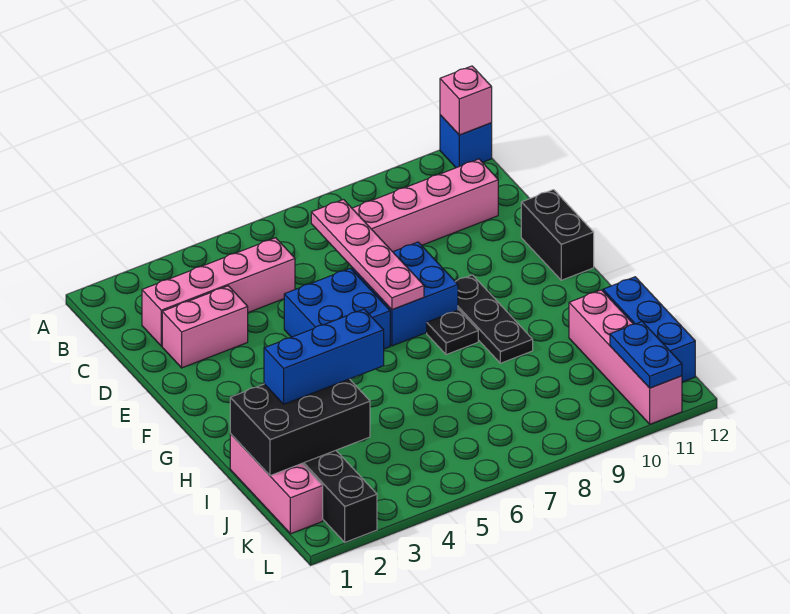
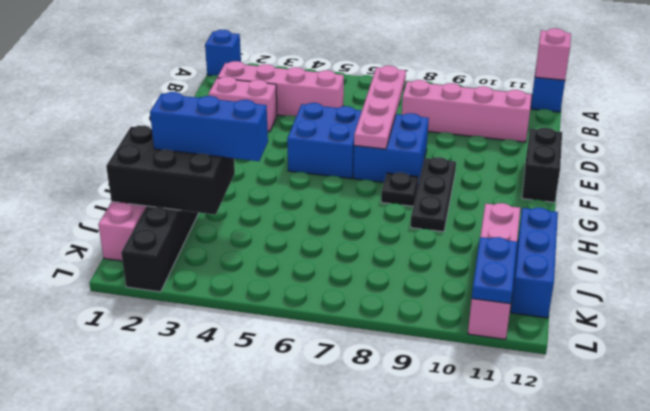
none -> blue brick A1 level 1

